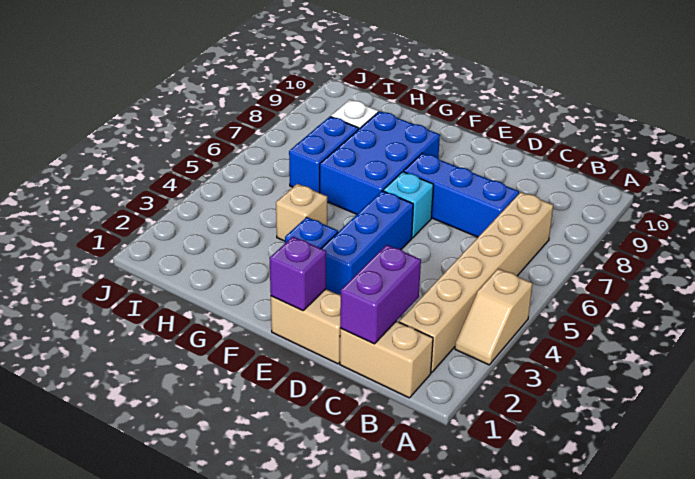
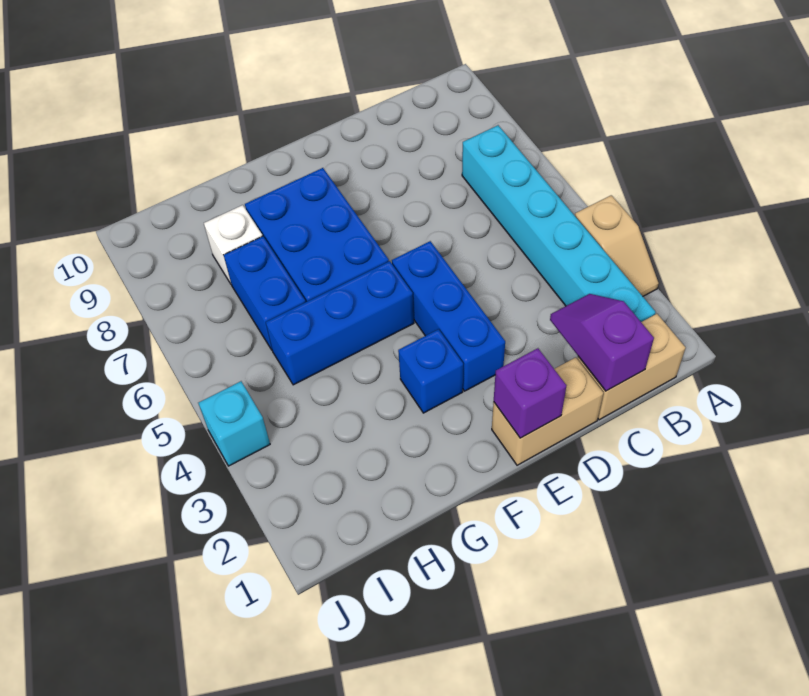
tan brick B2:B7 level 1 -> cyan brick B2:B7 level 1
purple brick C1:C2 level 2 -> purple slope C1:C2 level 2 top 1
blue brick C7:E7 level 1 -> blue brick F5:H5 level 1
cyan brick E6 level 1 -> cyan brick J4 level 1
tan brick G4 level 1 -> none

